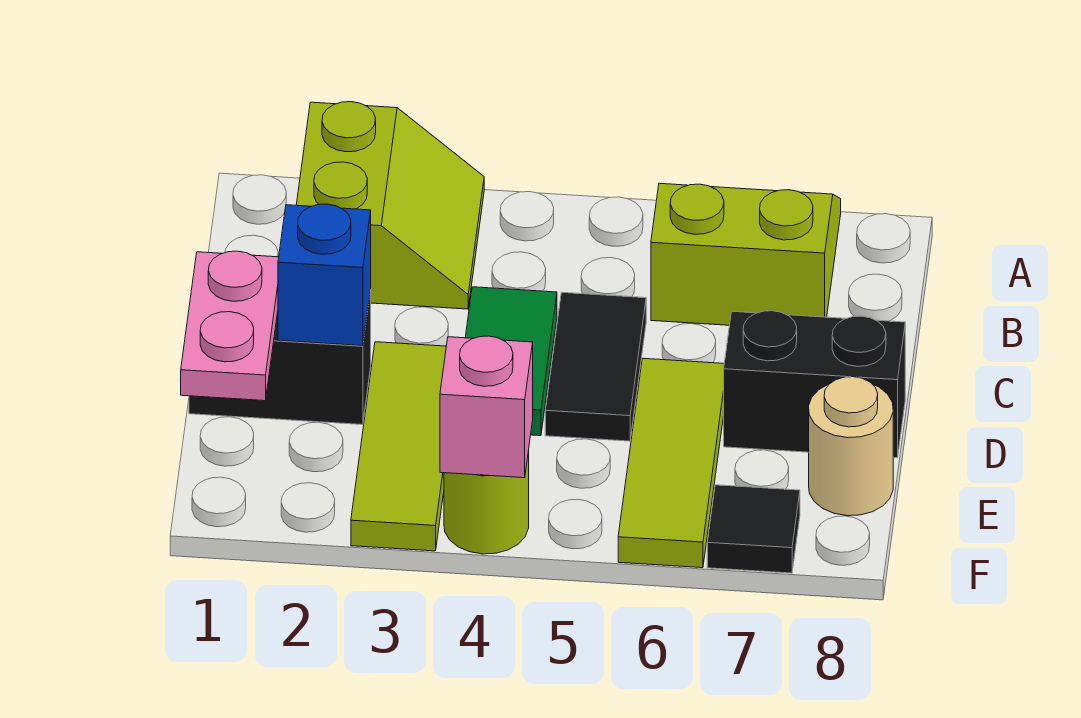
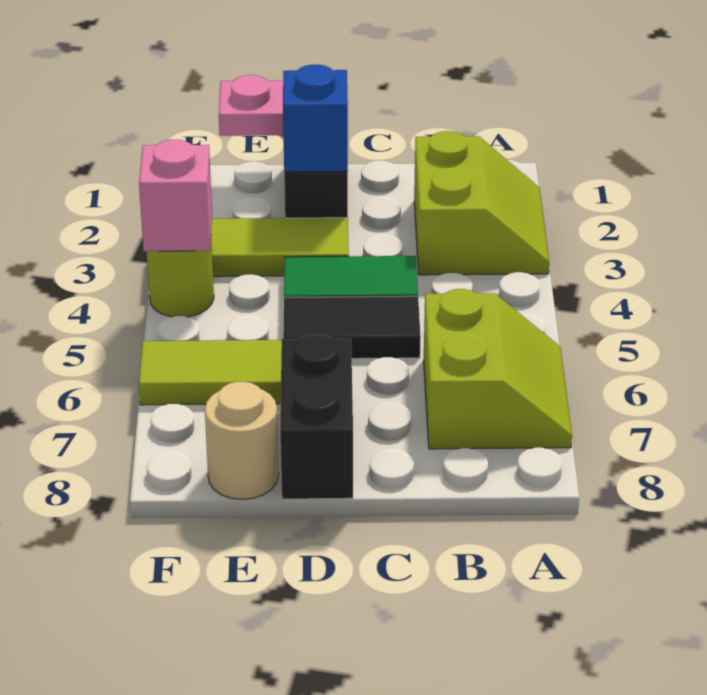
lime slope A2:B3 level 1 top 2 -> lime slope A2:B3 level 1 top B
black tile F7 level 1 -> none

